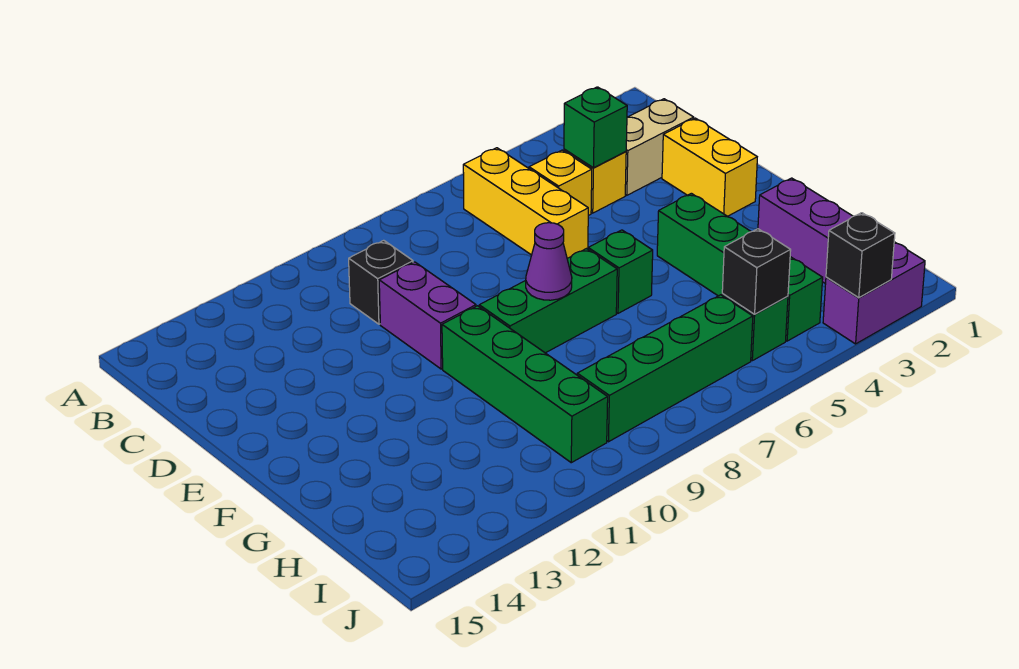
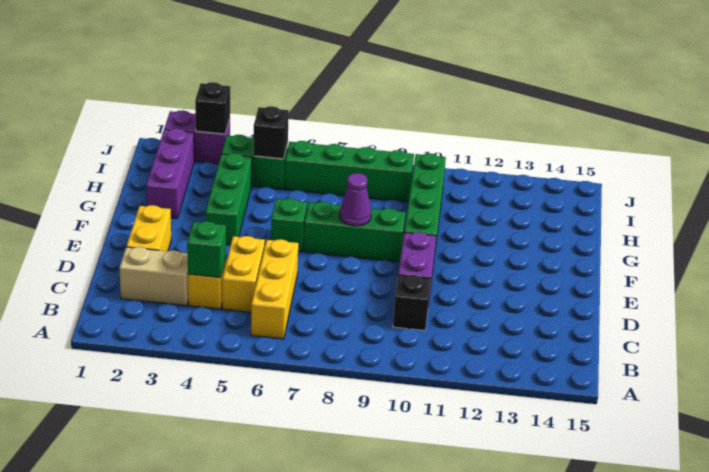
yellow brick C5 level 1 -> yellow brick C5:D5 level 1

